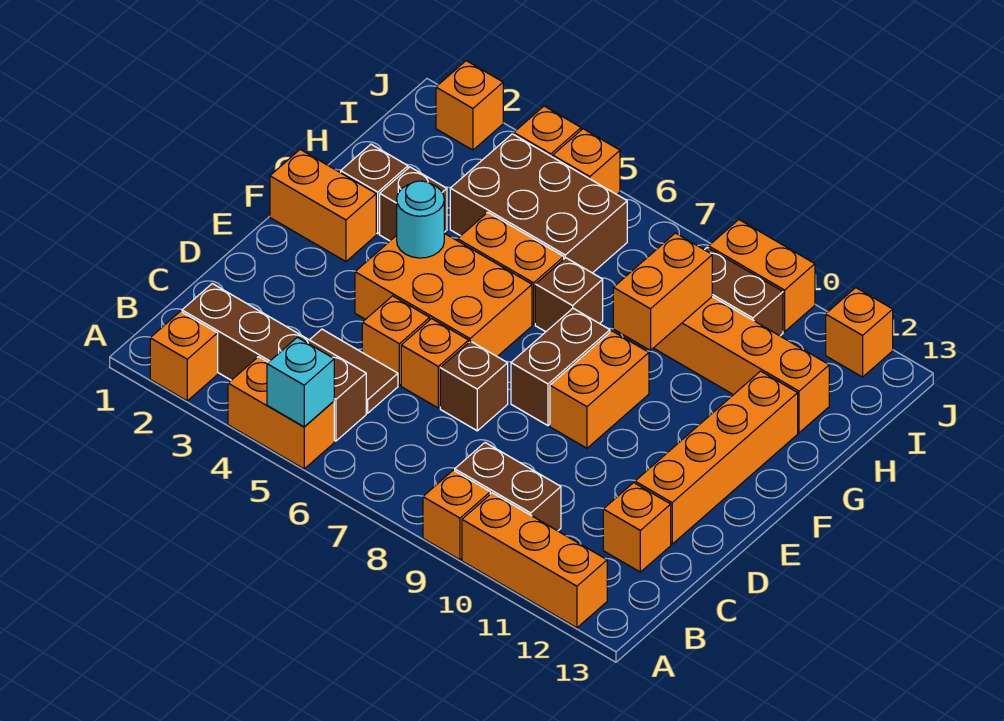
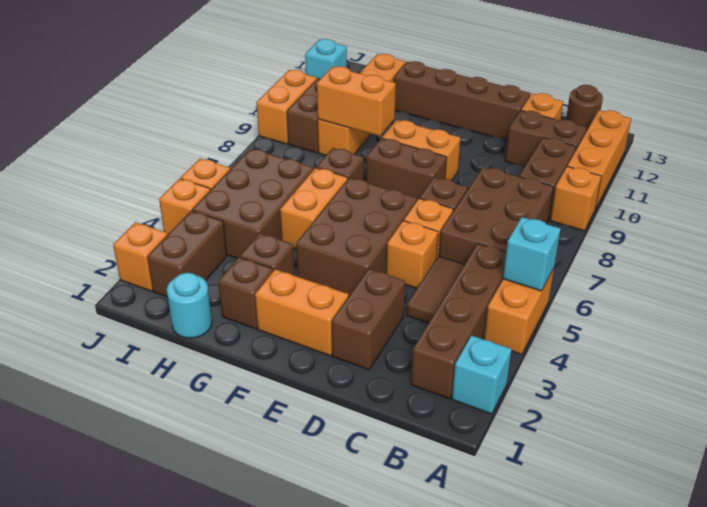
orange brick A2 level 1 -> cyan brick A2 level 1
none -> brown brick B6:C8 level 1
none -> brown brick B11:C11 level 1
none -> brown round brick B13 level 1
none -> brown brick D2:D3 level 1
orange brick D12:G12 level 1 -> brown brick D12:G12 level 1
orange brick E4:F6 level 1 -> brown brick E4:F6 level 1
orange brick F1:F2 level 1 -> orange brick E2:F2 level 1
cyan round brick F4 level 2 -> cyan round brick H1 level 1
none -> brown brick I2:I3 level 1
orange brick J12 level 1 -> cyan brick J12 level 1

